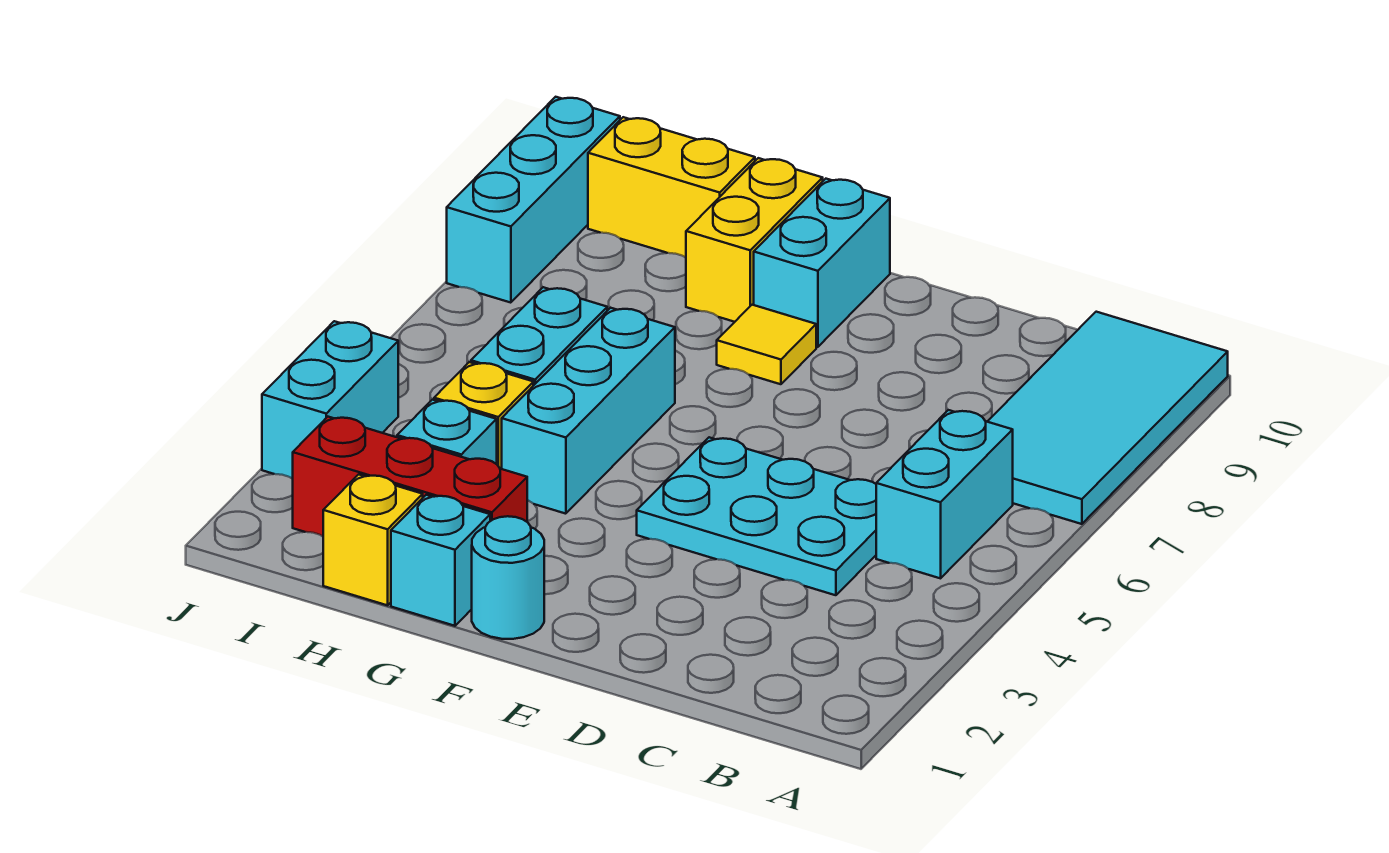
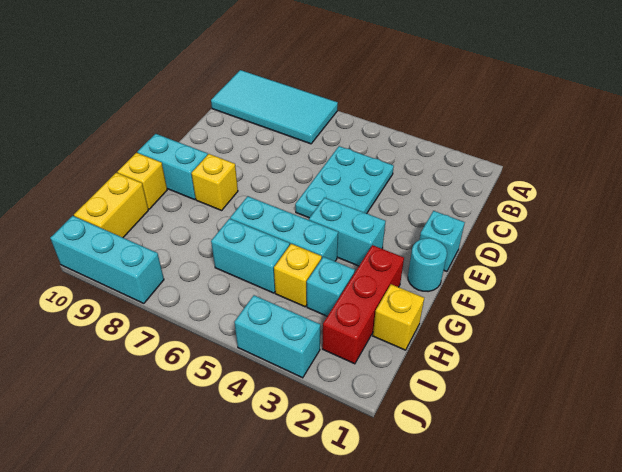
cyan brick B5:B6 level 1 -> cyan brick F3:F4 level 1
yellow tile F8 level 1 -> yellow brick F8 level 1
cyan brick G1 level 1 -> cyan brick E1 level 1
yellow brick G9:G10 level 1 -> yellow brick G10 level 1

